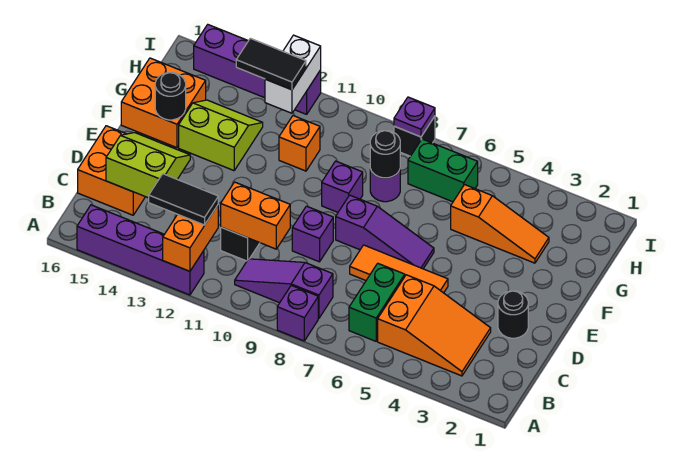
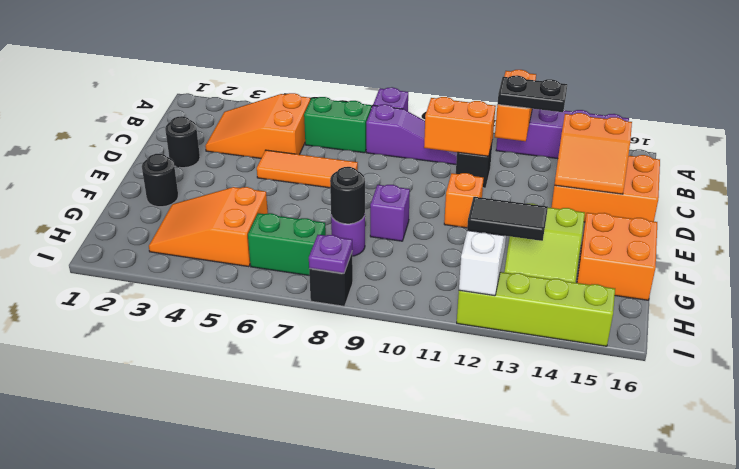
green brick B6:C6 level 1 -> green brick B6:B7 level 1
black tile B12:B13 level 3 -> black plate B12:B13 level 3
lime slope C14:D15 level 2 top C -> orange slope C14:D15 level 2 top C
orange brick C15:D16 level 1 -> orange brick C14:D16 level 1
purple brick D9 level 1 -> none
purple slope E6:E8 level 1 top 8 -> none
black round brick F15 level 2 -> black round brick F2 level 1
orange slope G3:G5 level 1 top 5 -> orange slope G3:H5 level 1 top 5
orange brick G11 level 1 -> orange brick E11 level 1
purple brick I12:I15 level 1 -> lime brick I12:I15 level 1

